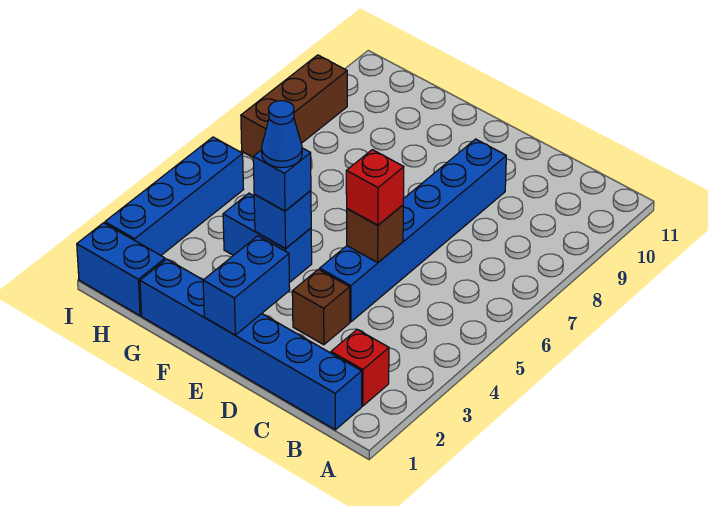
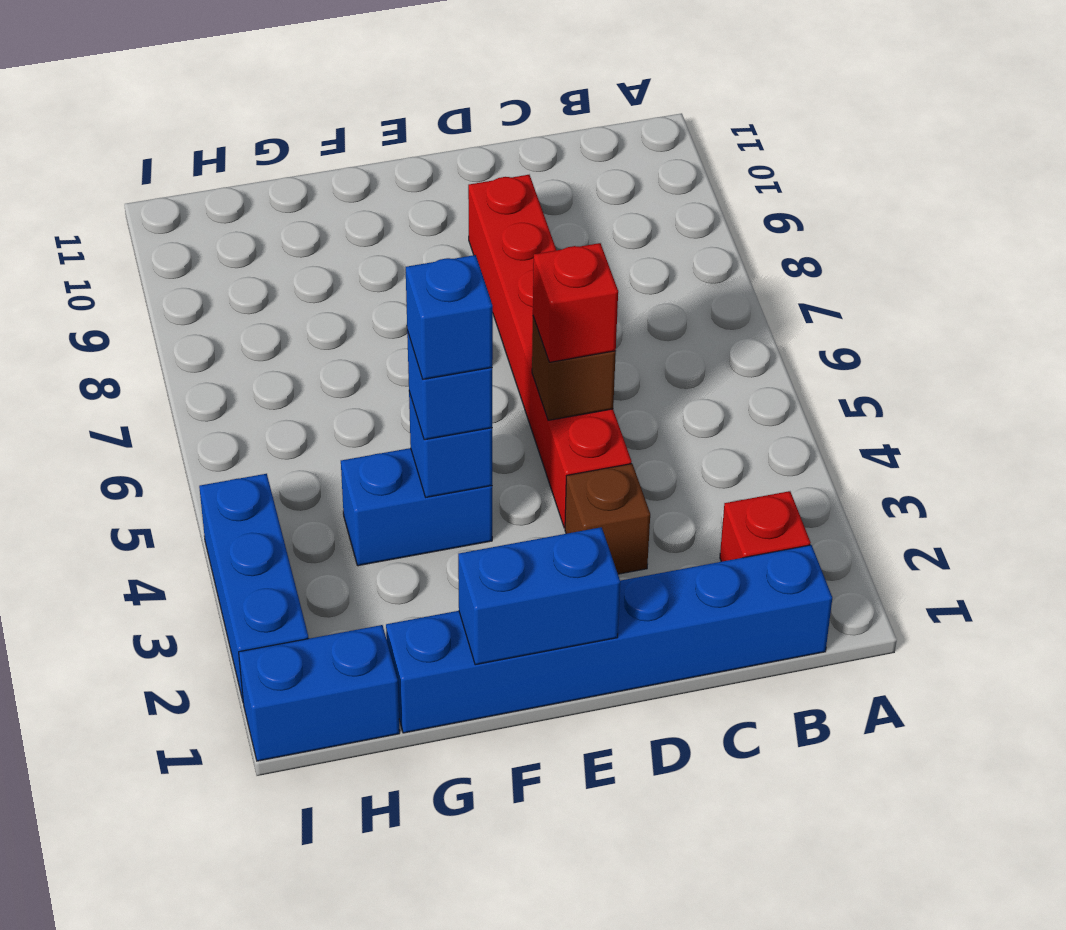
blue brick D4:D9 level 1 -> red brick D4:D9 level 1
blue brick E1:E2 level 2 -> blue brick E1:F1 level 2
blue cone F4 level 4 -> blue brick F4 level 4
blue brick I2:I5 level 1 -> blue brick I2:I4 level 1
brown brick I7:I9 level 1 -> none

